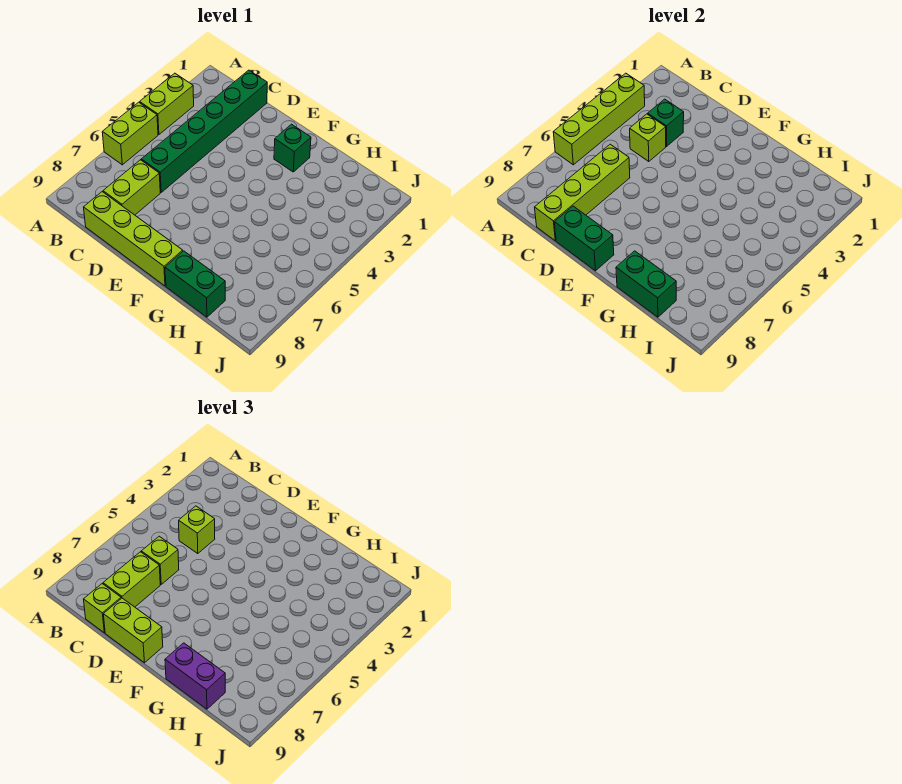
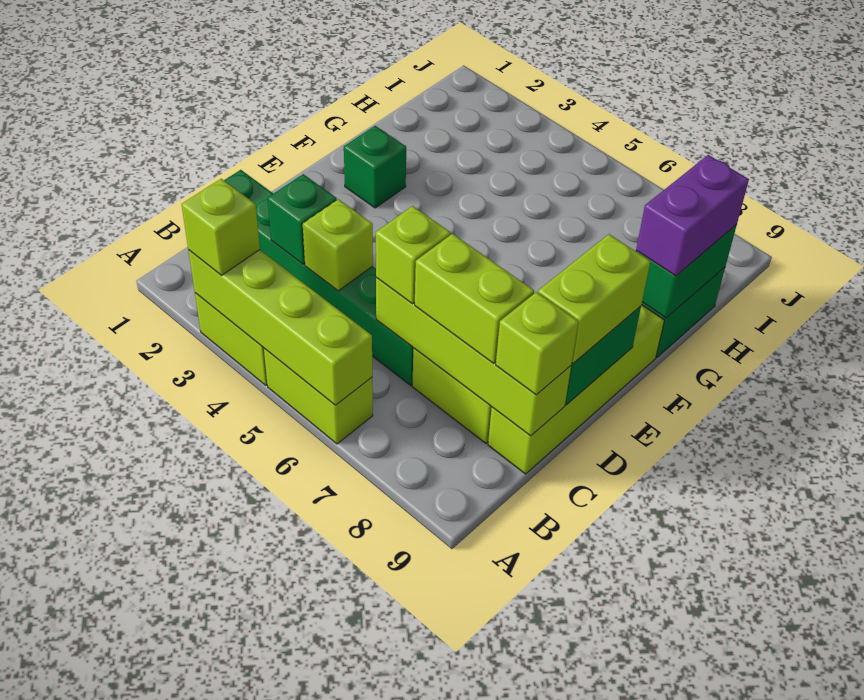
lime brick C4 level 3 -> lime brick A3 level 3

